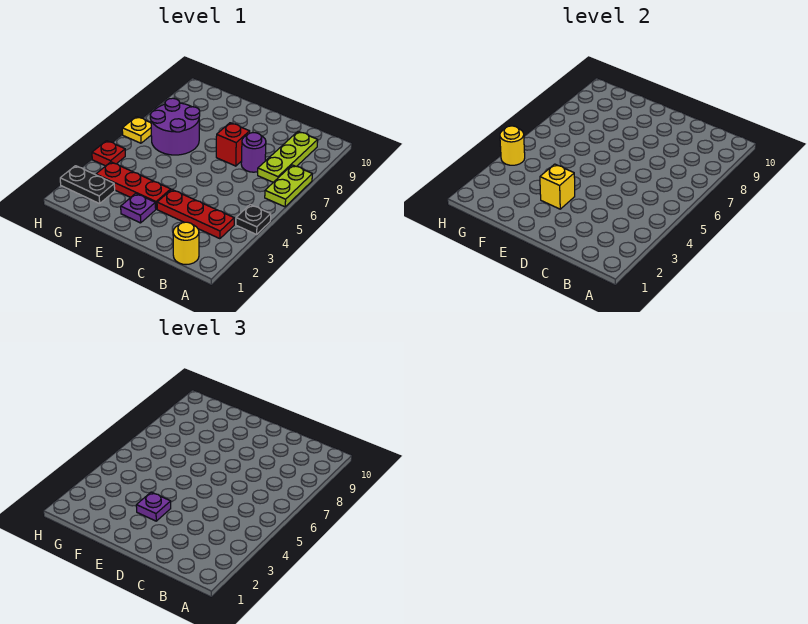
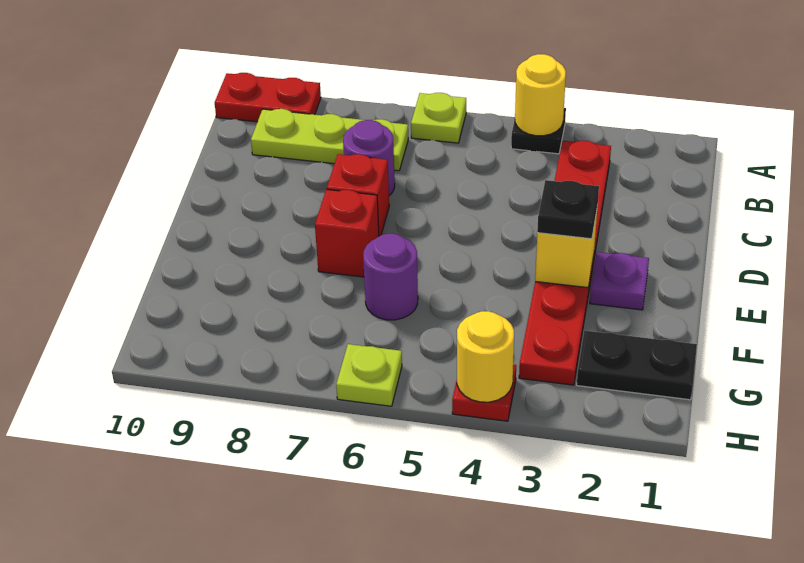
lime plate A6:A7 level 1 -> lime plate A6 level 1
none -> red plate A9:A10 level 1
yellow round brick B1 level 1 -> yellow round brick A4 level 2
purple plate E3 level 3 -> black plate E3 level 3
none -> red brick E7 level 1
purple round brick F6:G7 level 1 -> purple round brick F6 level 1
black plate G2:H2 level 1 -> black plate G1:G2 level 1
yellow plate H6 level 1 -> lime plate H6 level 1

